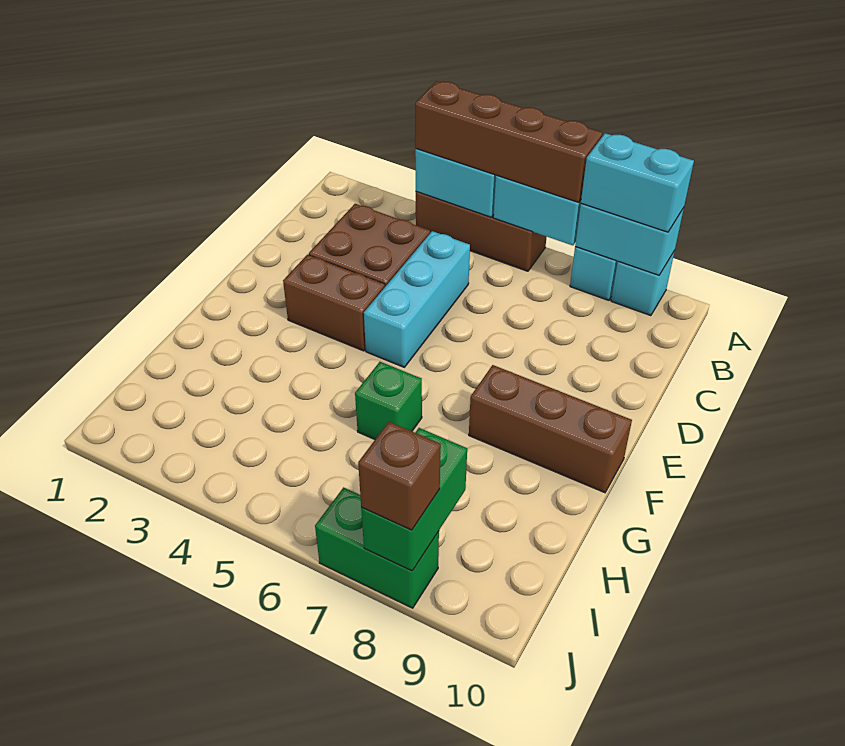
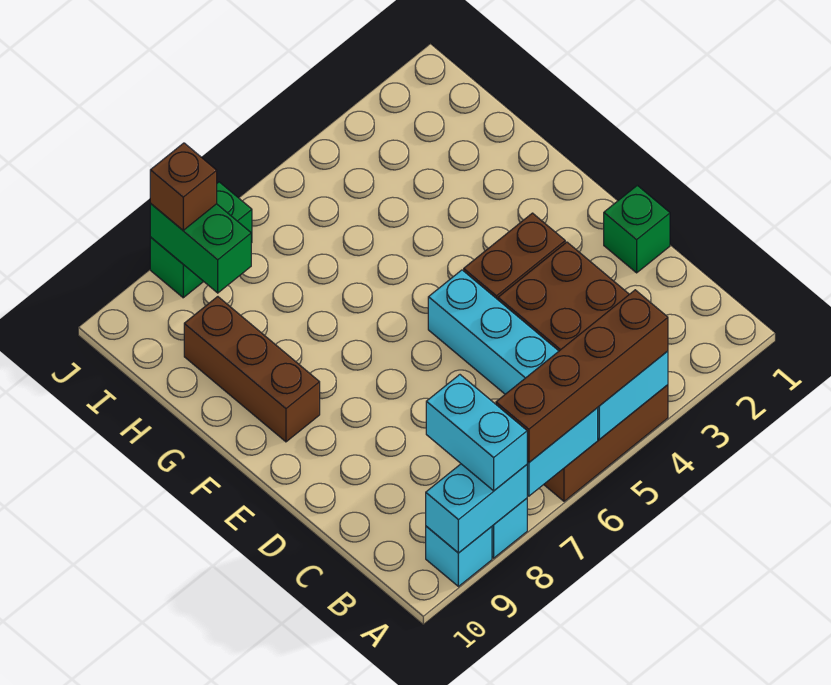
cyan brick A8:A9 level 3 -> cyan brick A8:B8 level 3
brown brick F8:F10 level 1 -> brown brick F9:H9 level 1
green brick G6 level 1 -> green brick D1 level 1

